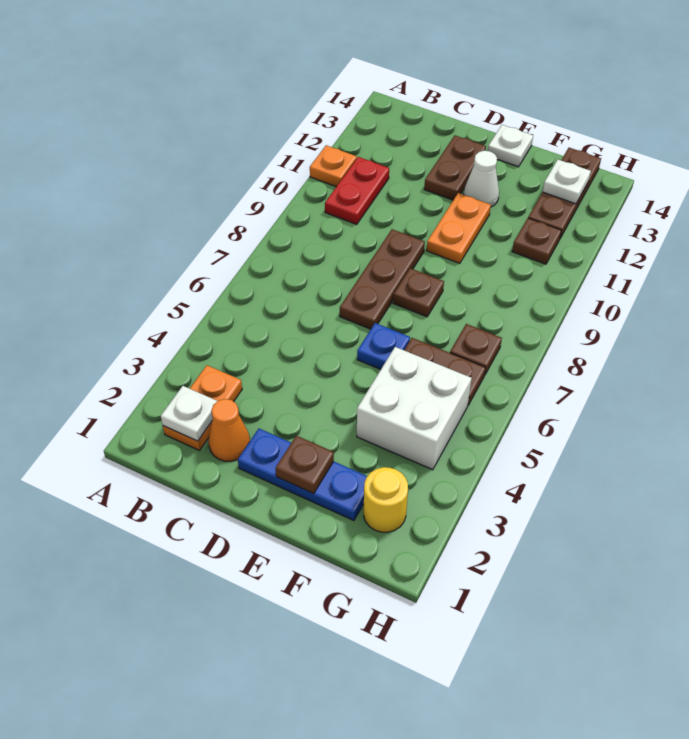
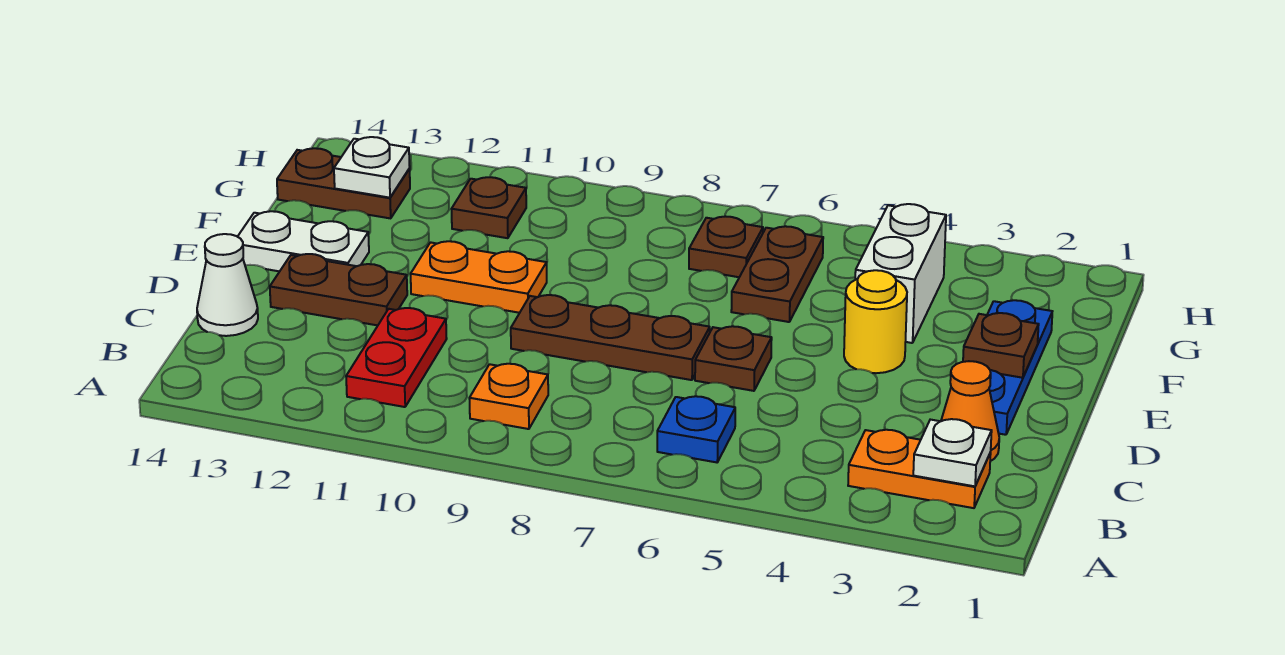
orange plate A11 level 1 -> orange plate B9 level 1
red plate B10:B11 level 1 -> red plate B11:C11 level 1
blue plate E6 level 1 -> blue plate B6 level 1
brown plate E8 level 1 -> brown plate D6 level 1
white cone E12 level 1 -> white cone C14 level 1
white plate E14 level 1 -> white plate E13:E14 level 1
white brick F4:G5 level 1 -> white brick F4:G4 level 1
yellow round brick G2 level 1 -> yellow round brick E4 level 1
brown plate G12:G14 level 1 -> brown plate G13:G14 level 1

